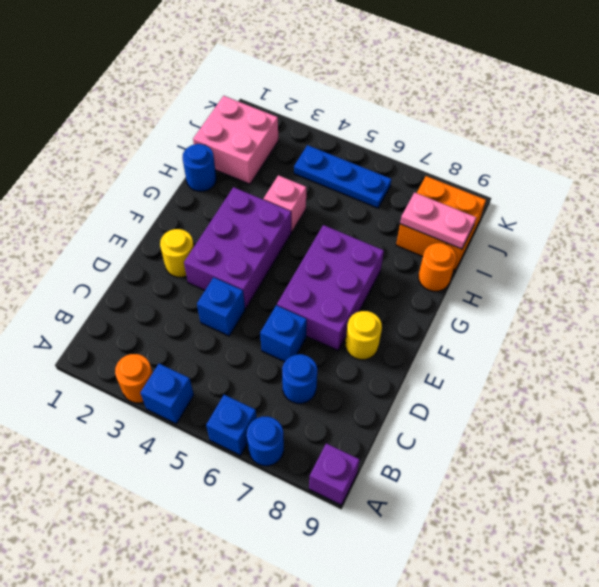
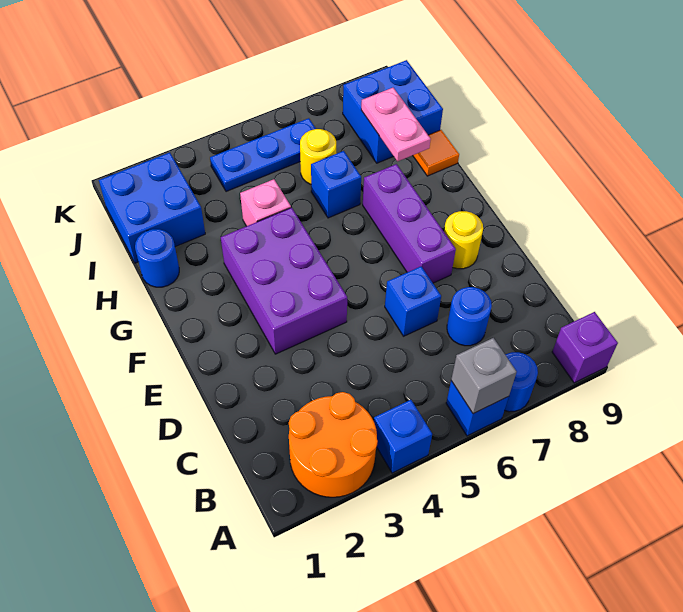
orange round brick A3 level 1 -> orange round brick A2:B3 level 1
none -> grey brick A6 level 2
blue brick D4 level 1 -> blue brick H6 level 1
yellow round brick E2 level 1 -> yellow round brick I6 level 1
purple brick E6:G7 level 1 -> purple brick E7:G7 level 1
orange round brick H9 level 1 -> orange tile H9 level 1
pink brick I1:J2 level 1 -> blue brick I1:J2 level 1
orange brick I8:J9 level 1 -> blue brick I8:J9 level 1
pink plate I8:I9 level 2 -> pink plate H8:I8 level 2

